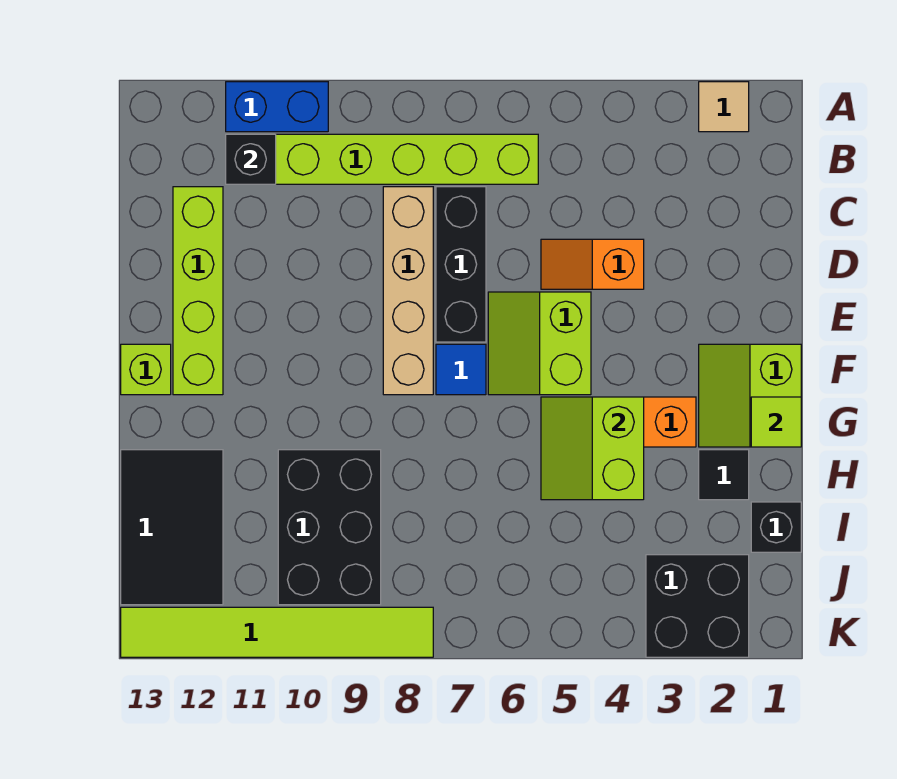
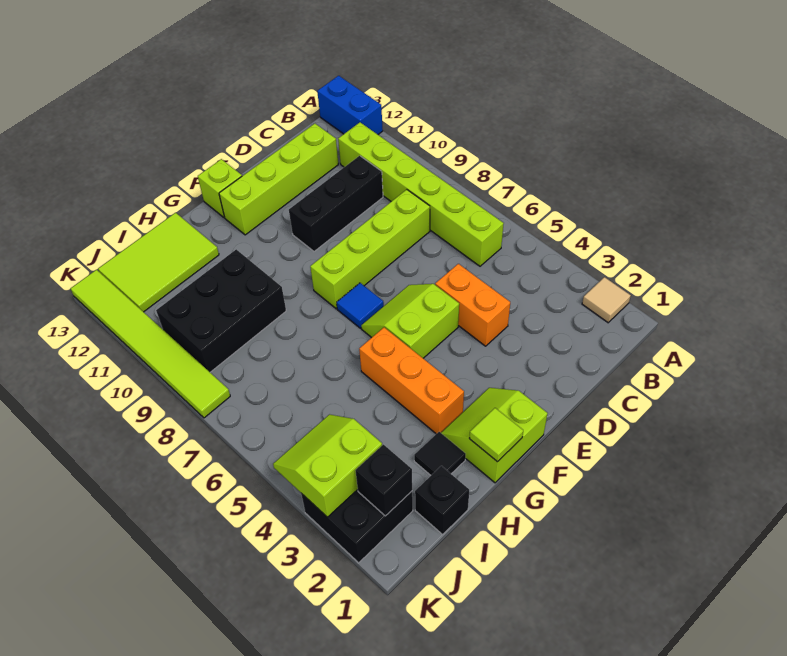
blue brick A10:A11 level 1 -> blue brick A12:A13 level 1
black brick B11 level 2 -> black brick J2 level 2
black brick C7:E7 level 1 -> black brick C10:E10 level 1
tan brick C8:F8 level 1 -> lime brick C8:F8 level 1
orange slope D4:D5 level 1 top 4 -> orange brick D4:D5 level 1
lime slope G4:H5 level 2 top 4 -> lime slope J3:K4 level 2 top 3
black tile H12:J13 level 1 -> lime tile H12:J13 level 1

